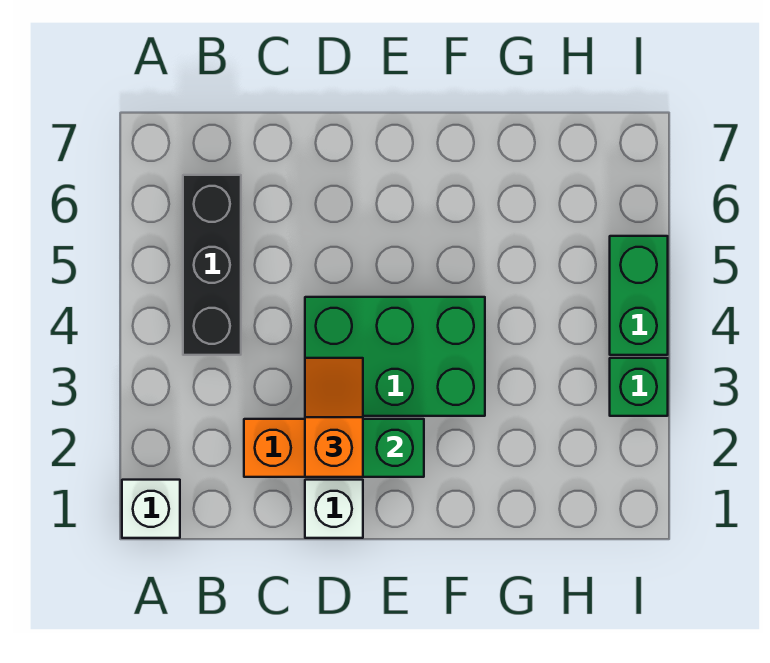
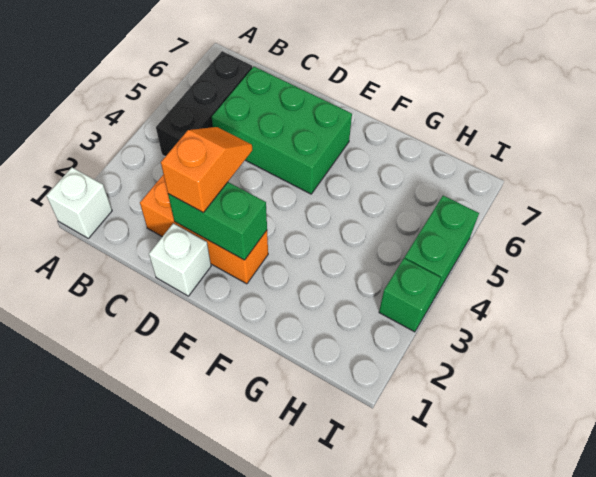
green brick D3:F4 level 1 -> green brick C5:E6 level 1

